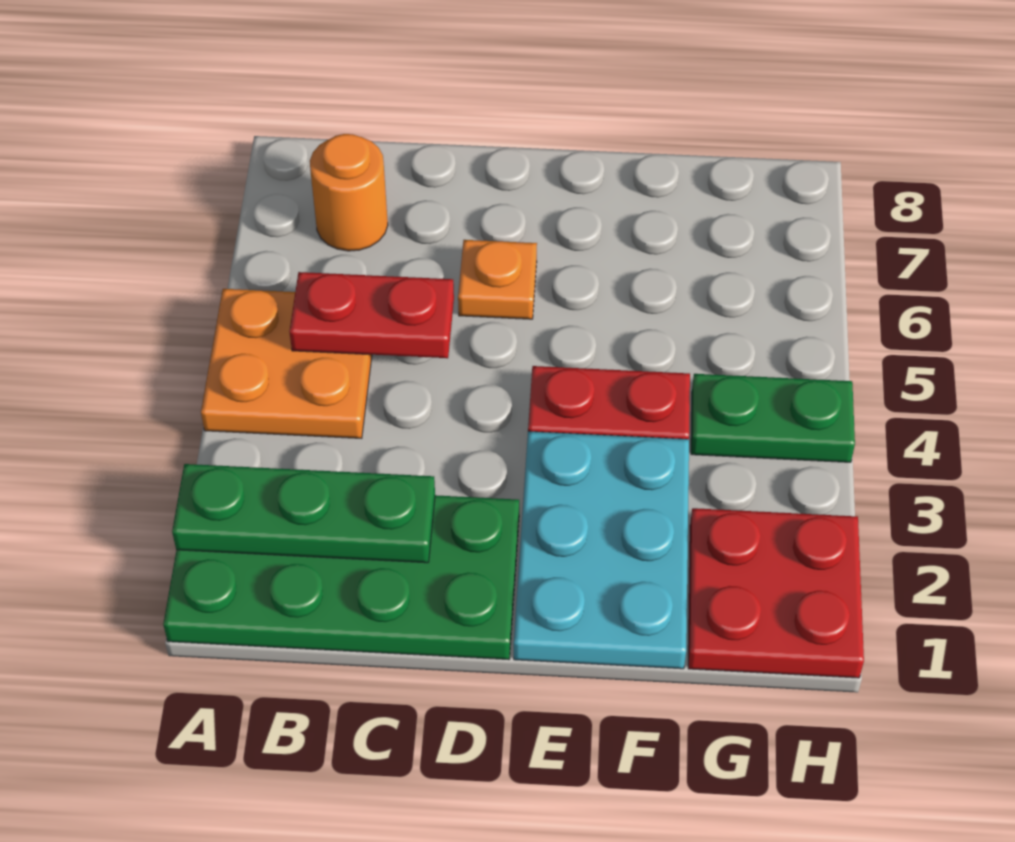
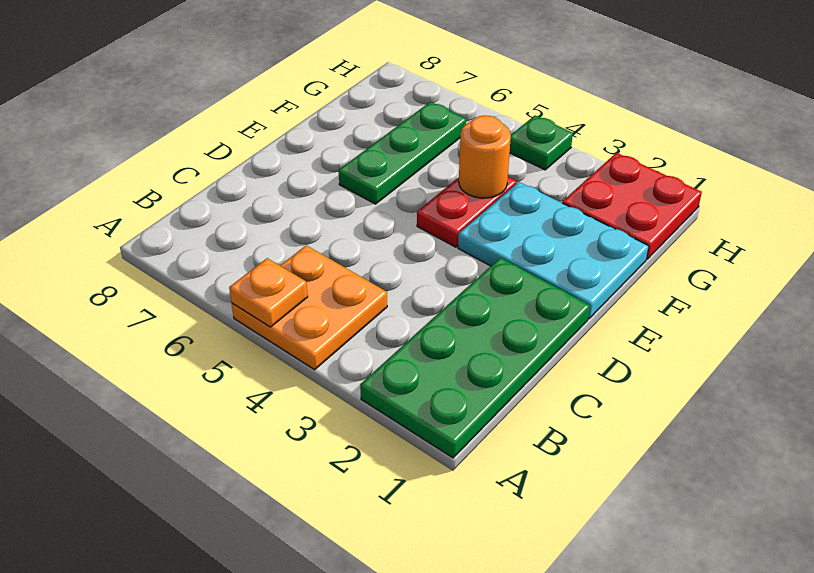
green plate A2:C2 level 2 -> green plate E6:G6 level 1
red plate B5:C5 level 2 -> none
orange round brick B7 level 1 -> orange round brick F4 level 2
orange plate D6 level 1 -> orange plate A5 level 2
green plate G4:H4 level 1 -> green plate H4 level 1

